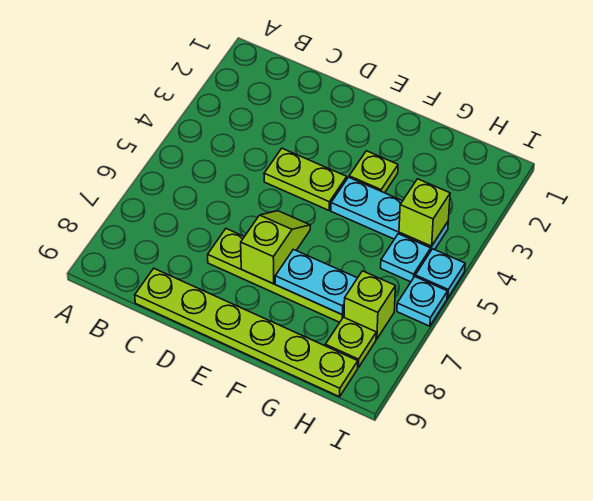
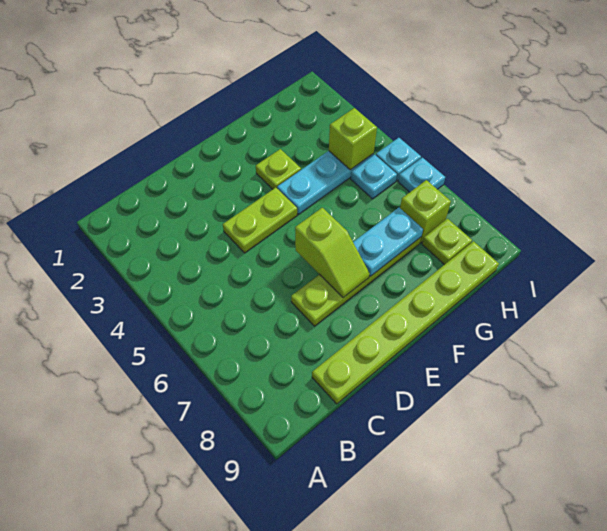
lime slope E6:E7 level 2 top 7 -> lime slope E6:E7 level 2 top 6

